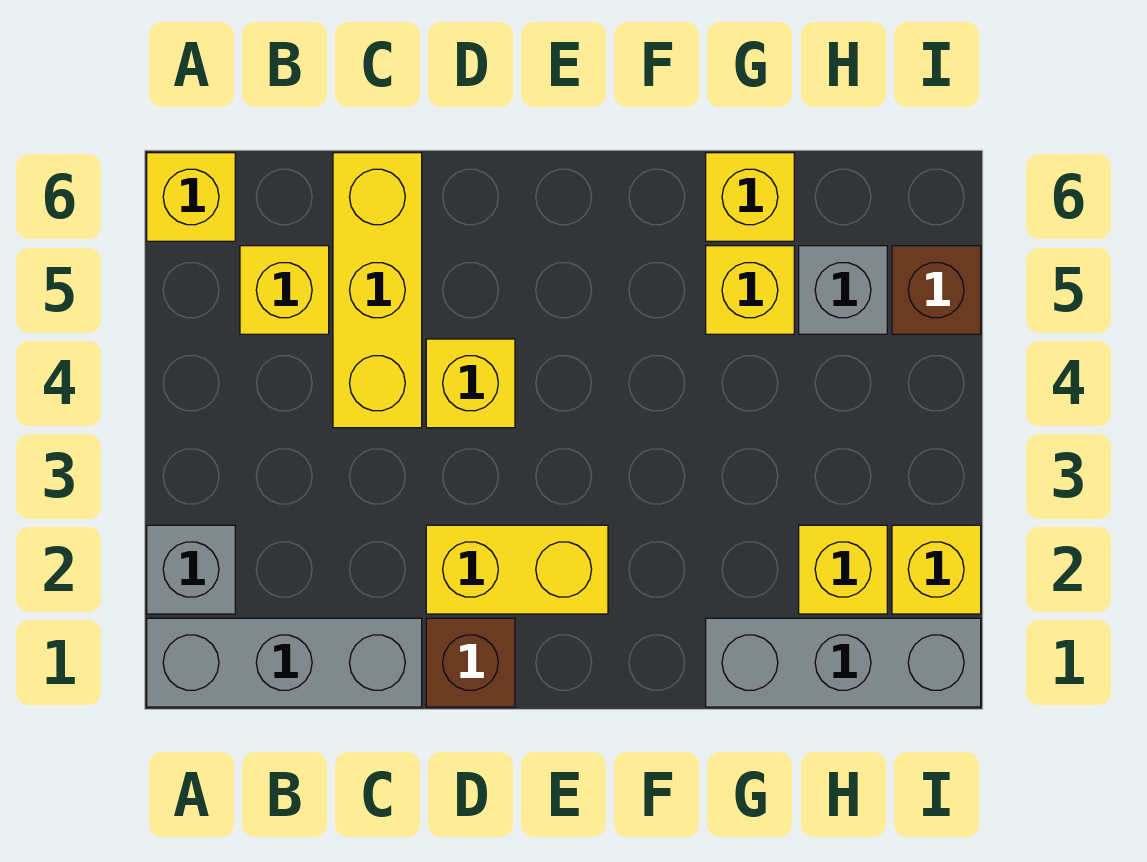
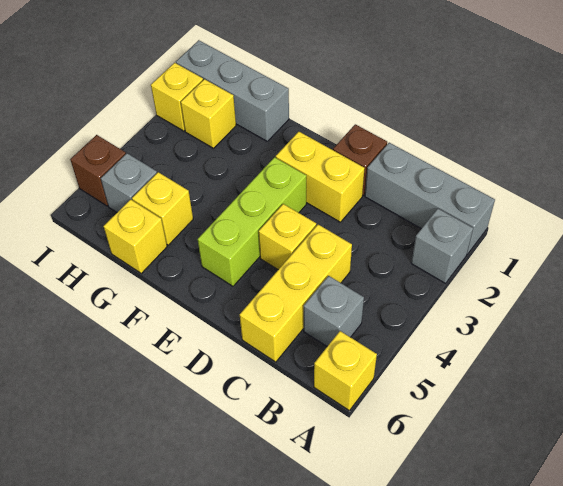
yellow brick B5 level 1 -> grey brick B5 level 1
none -> lime brick E3:E5 level 1

